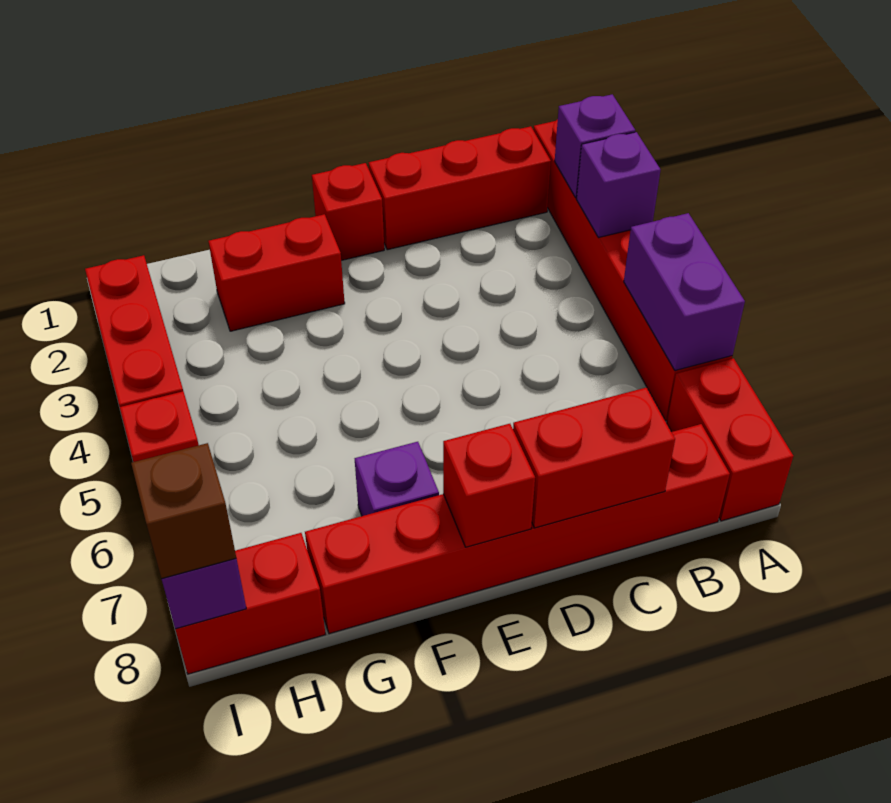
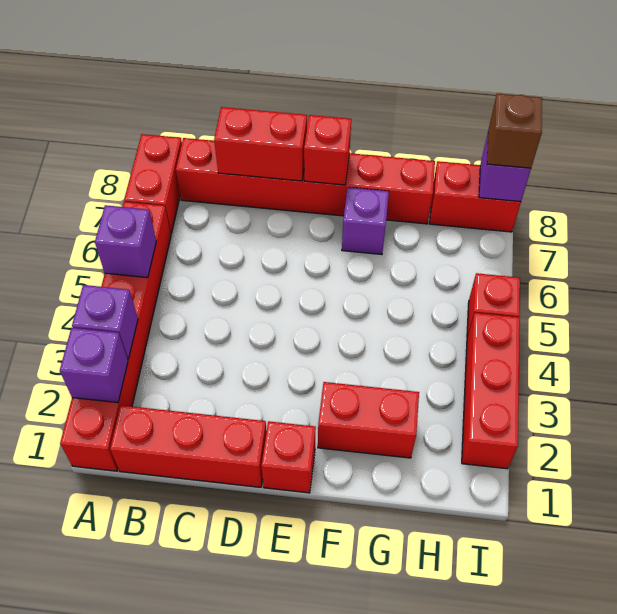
purple brick A5:A6 level 2 -> purple brick A5 level 2

